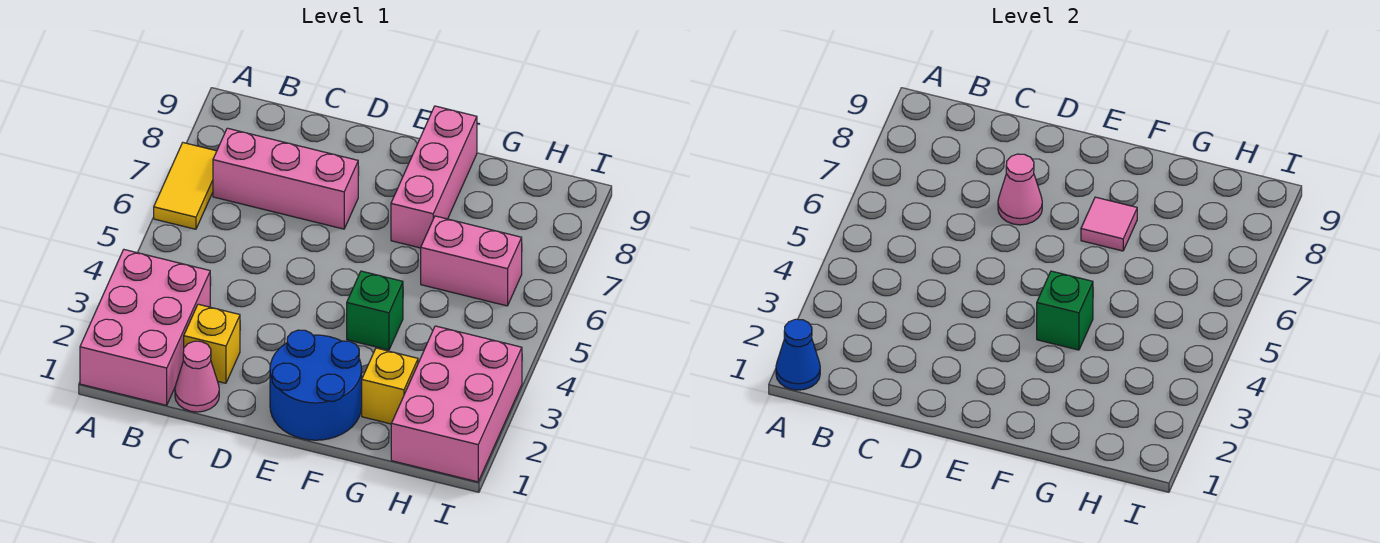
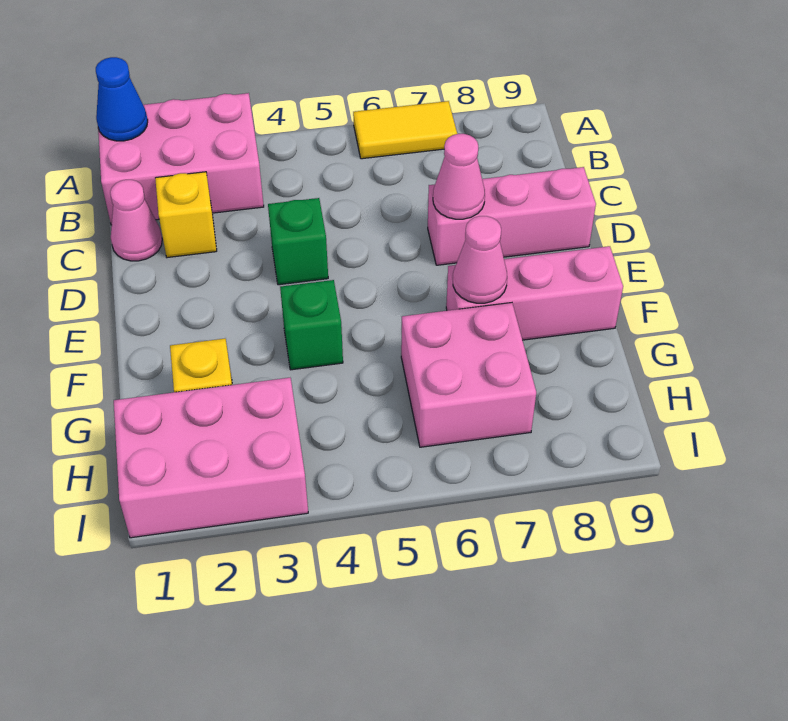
pink brick B7:D7 level 1 -> pink brick D7:D9 level 1
blue round brick E1:F2 level 1 -> none
green brick F4 level 2 -> green brick D4 level 1
pink tile F7 level 2 -> pink cone F7 level 2
pink brick G6:H6 level 1 -> pink brick G6:H7 level 1

